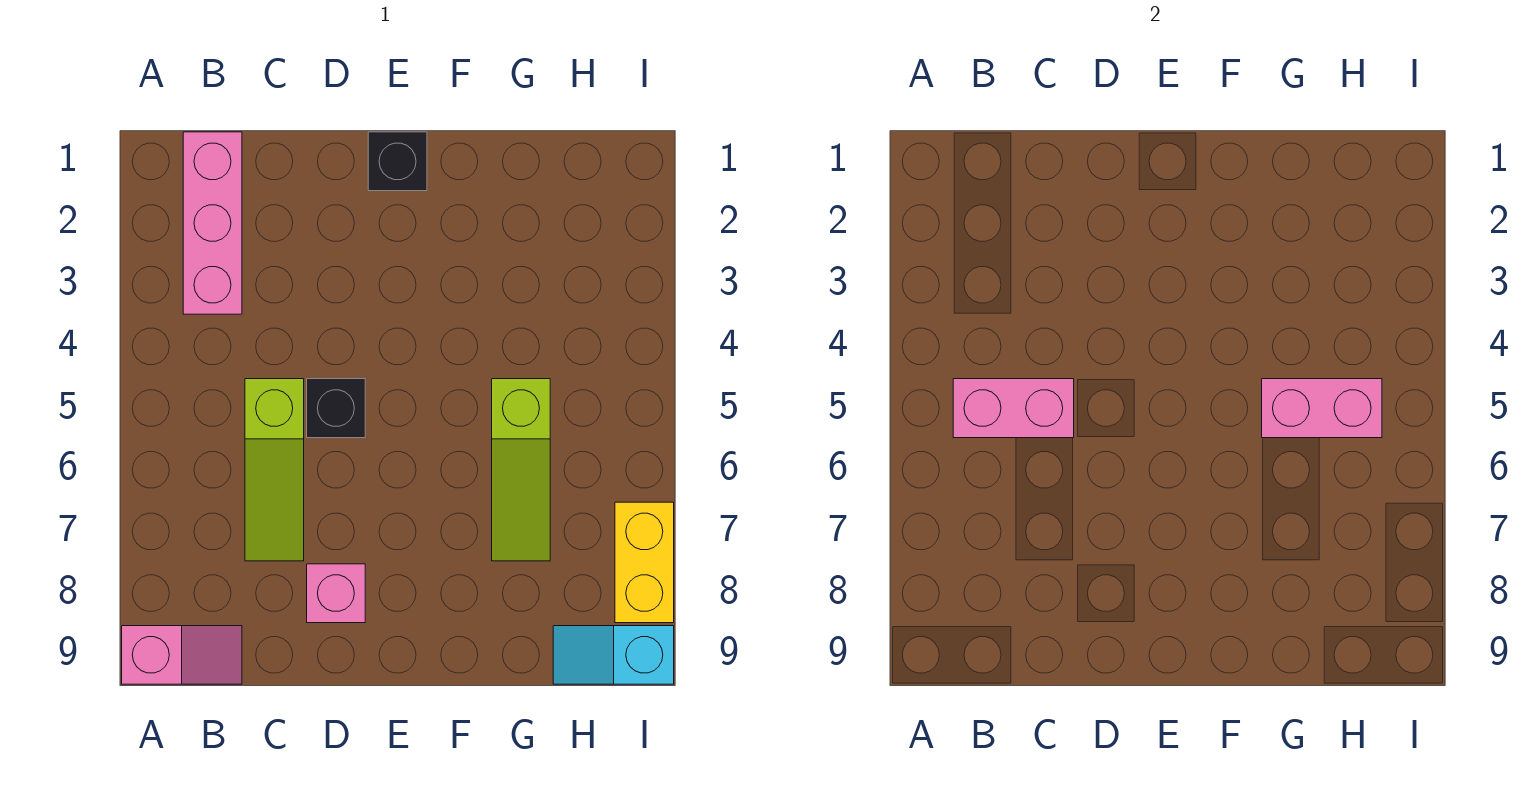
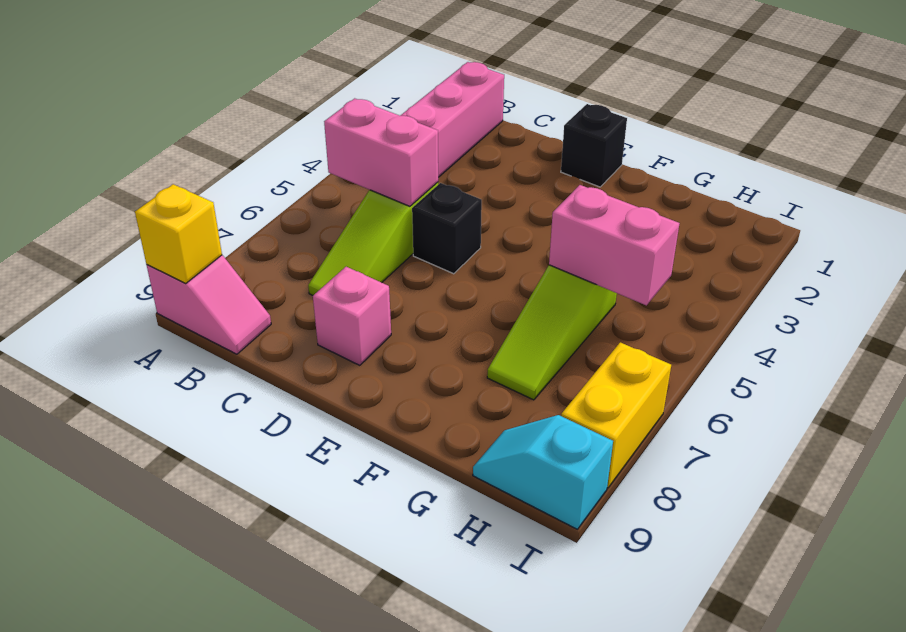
none -> yellow brick A9 level 2

